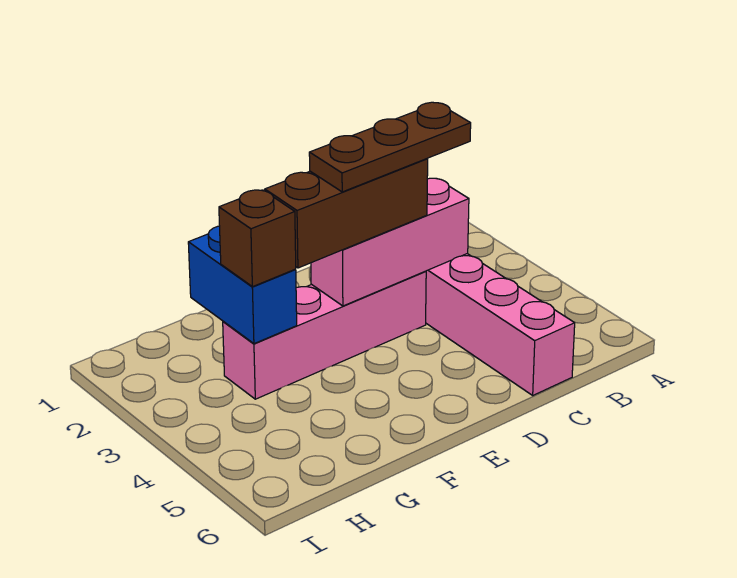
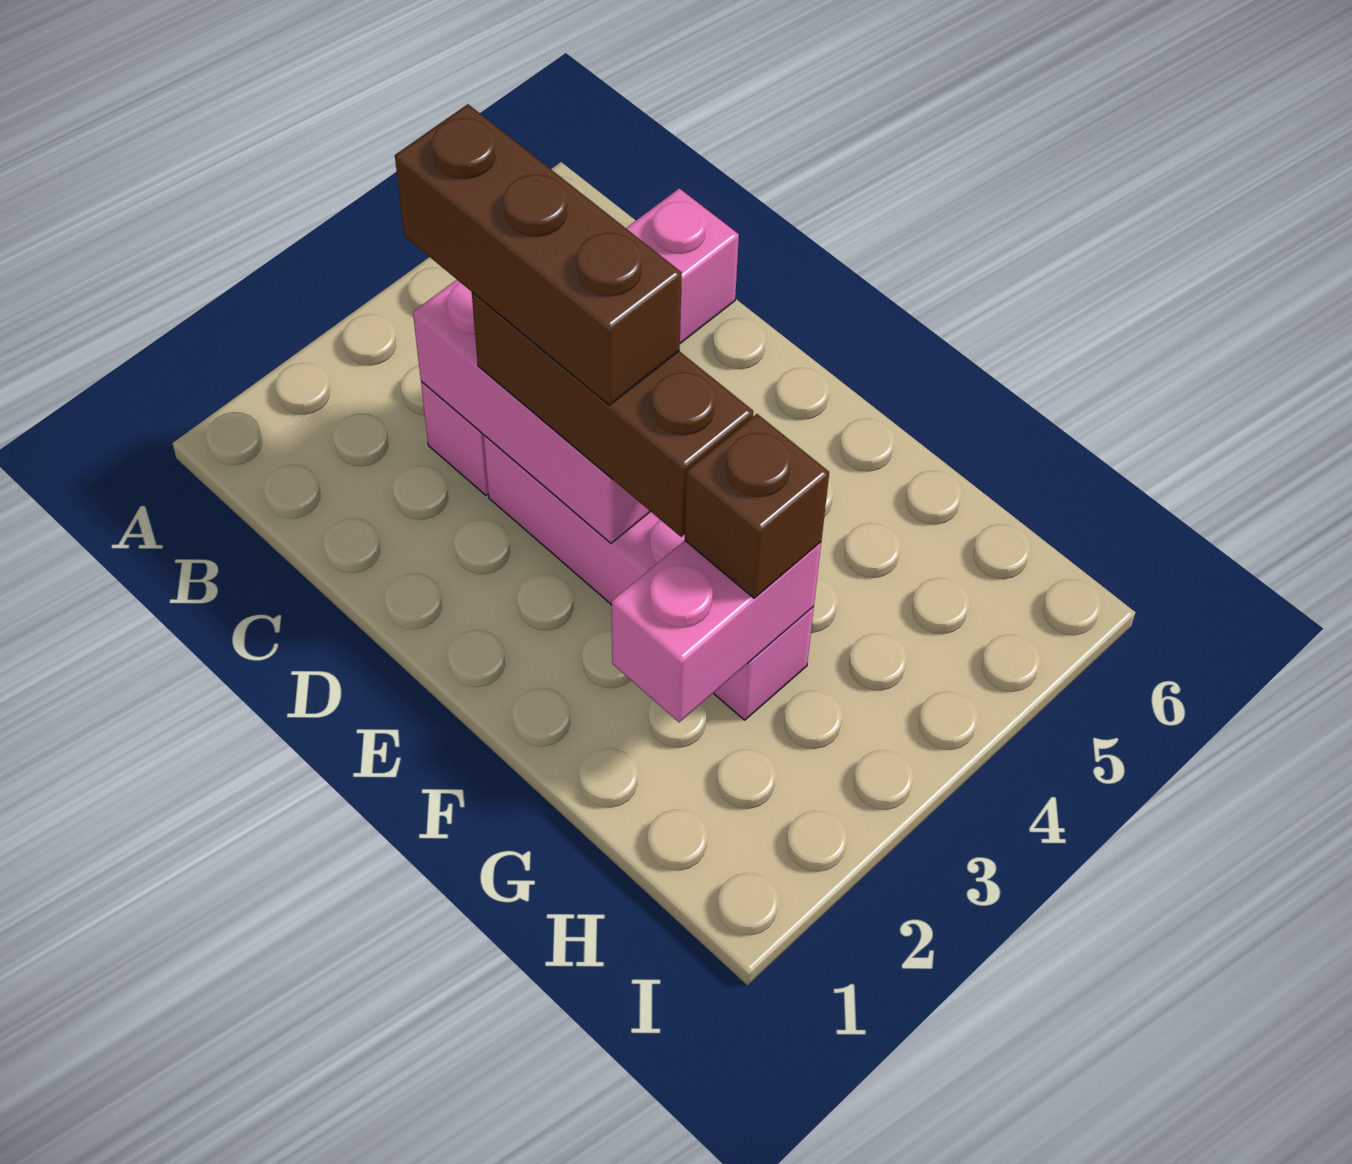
brown plate C3:E3 level 4 -> brown brick C3:E3 level 4
blue brick G2:G3 level 2 -> pink brick G2:G3 level 2

